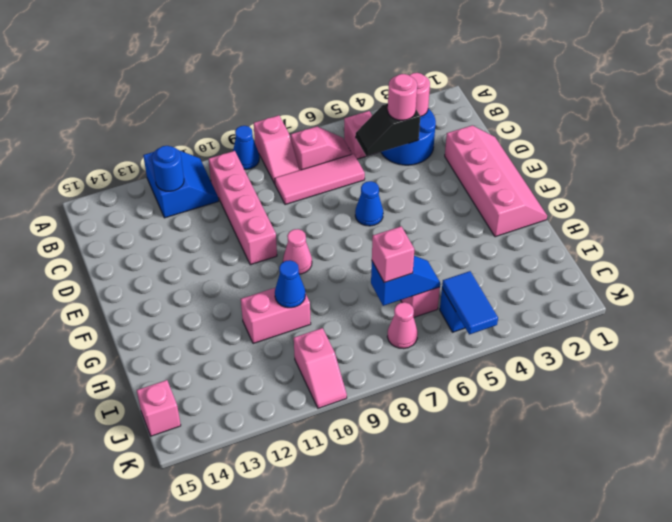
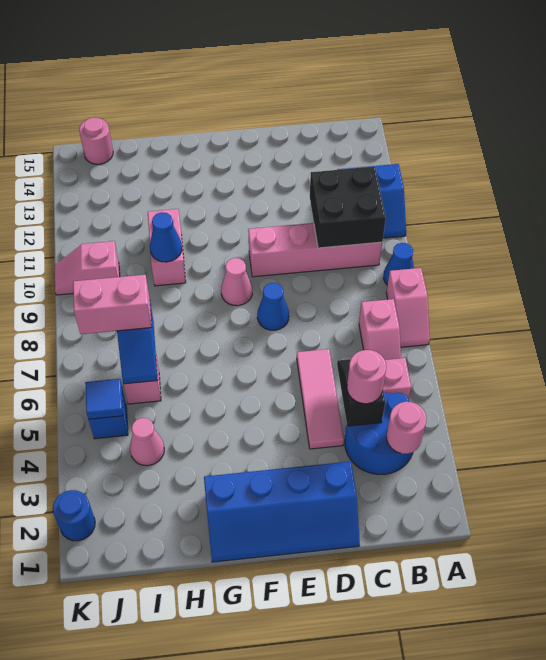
pink slope A8:B8 level 1 top A -> pink slope A7:A8 level 1 top 8
none -> black brick B10:C11 level 2
blue round brick B12 level 2 -> blue round brick K2 level 1
pink tile C6:C8 level 1 -> pink tile D4:D6 level 1
pink slope D1:G2 level 1 top 2 -> blue slope D1:G2 level 1 top 2
blue cone E6 level 1 -> blue cone E8 level 1
pink brick I7 level 3 -> pink brick I7:J7 level 3
blue tile J5:K5 level 2 -> blue tile J5 level 2
pink cone J7 level 1 -> pink cone I4 level 1
pink brick J15 level 1 -> pink round brick J15 level 1

